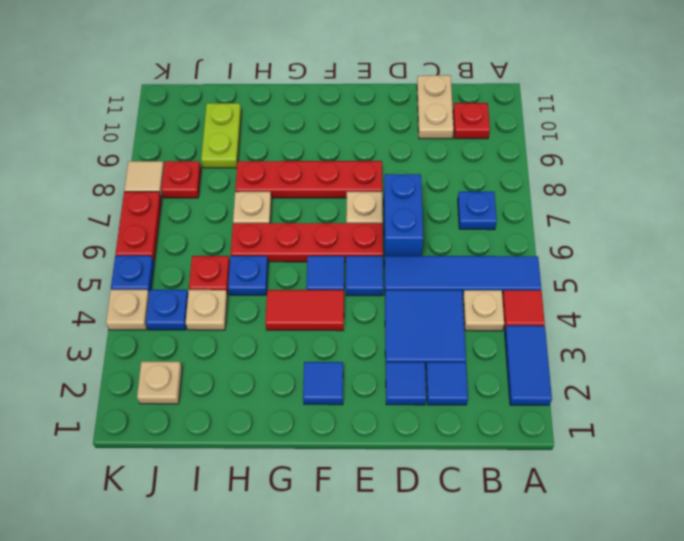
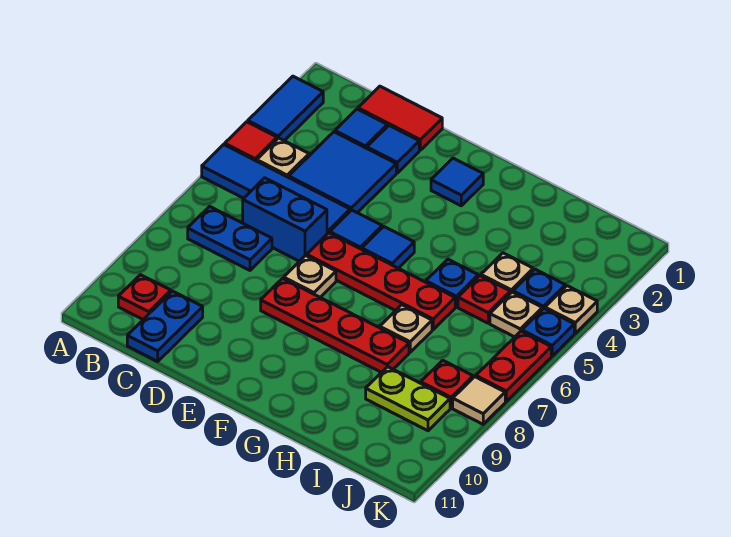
blue plate B7 level 1 -> blue plate B7:C7 level 1
tan plate C10:C11 level 1 -> blue plate C10:C11 level 1
blue brick D6:D7 level 1 -> blue brick C6:D6 level 1
red tile F4:G4 level 1 -> red tile C1:D1 level 1
lime plate I9:I10 level 1 -> lime plate I9:J9 level 1
tan plate J2 level 1 -> tan plate J5 level 1

